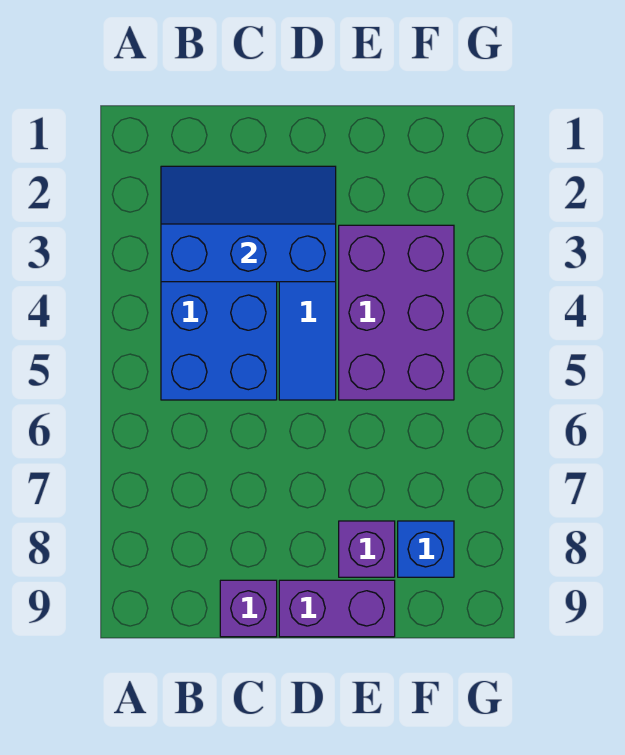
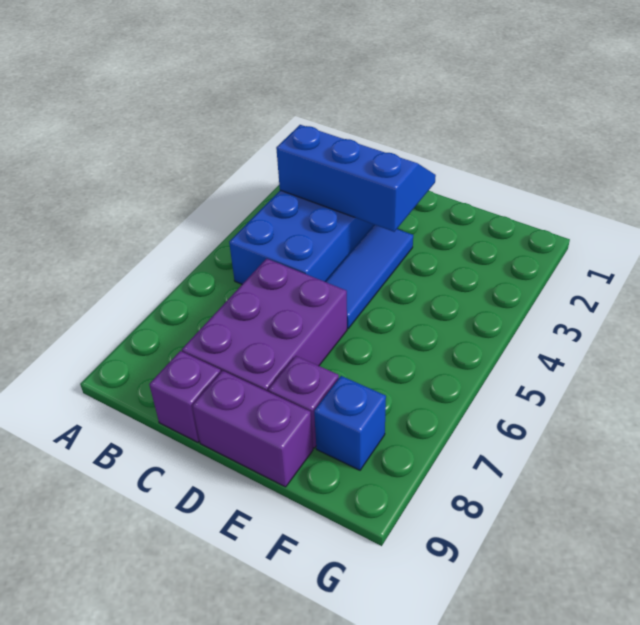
purple brick E3:F5 level 1 -> purple brick C6:D8 level 1

